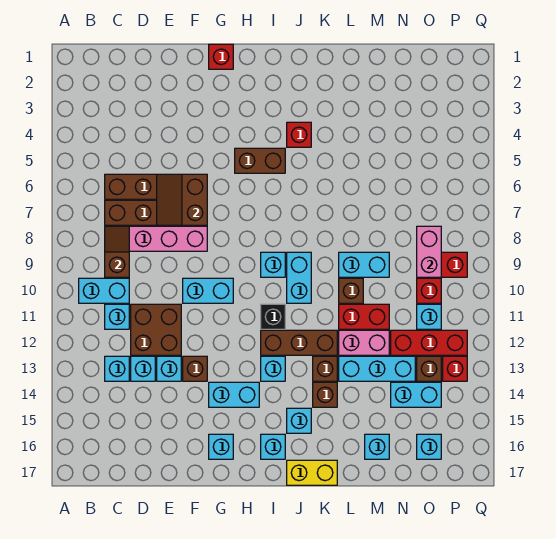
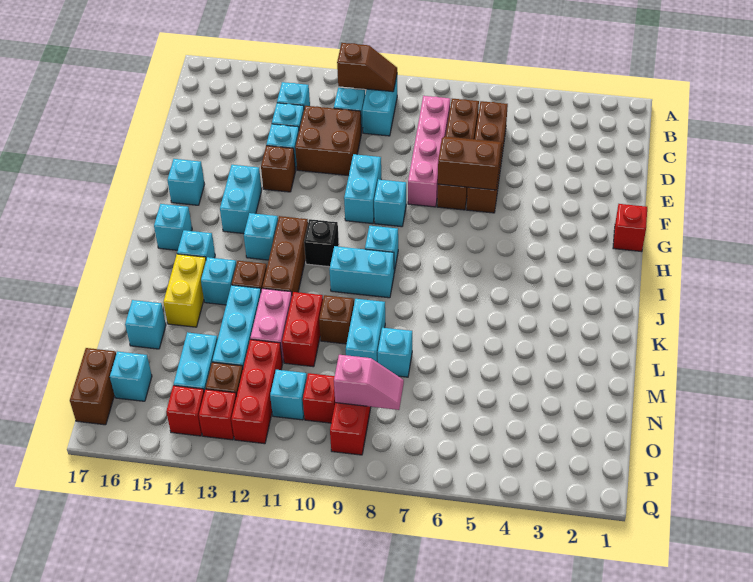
brown slope C8:C9 level 2 top 9 -> brown slope B10:B11 level 2 top 11
none -> cyan brick G9 level 1
brown brick H5:I5 level 1 -> brown brick O17:P17 level 1
red brick J4 level 1 -> red brick P14 level 1
yellow brick J17:K17 level 1 -> yellow brick K15:L15 level 1
brown brick K14 level 1 -> cyan brick K14 level 1
none -> cyan brick M8 level 1
pink brick O8:O9 level 2 -> pink slope O8:O9 level 2 top 9

